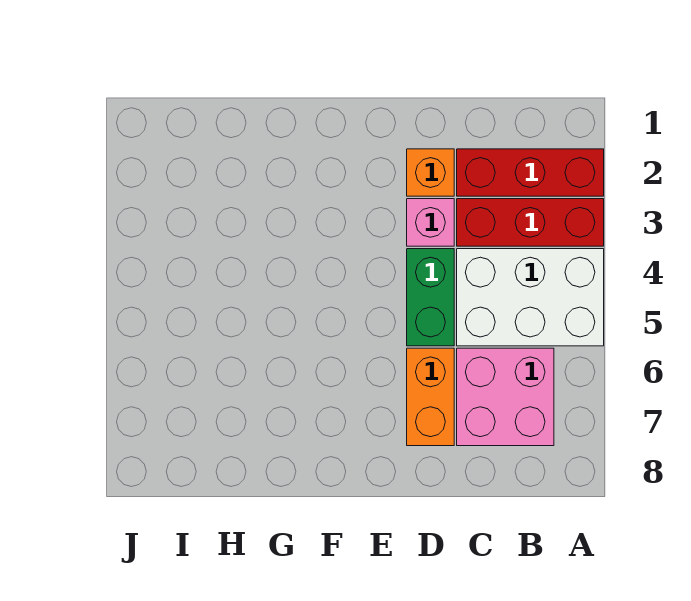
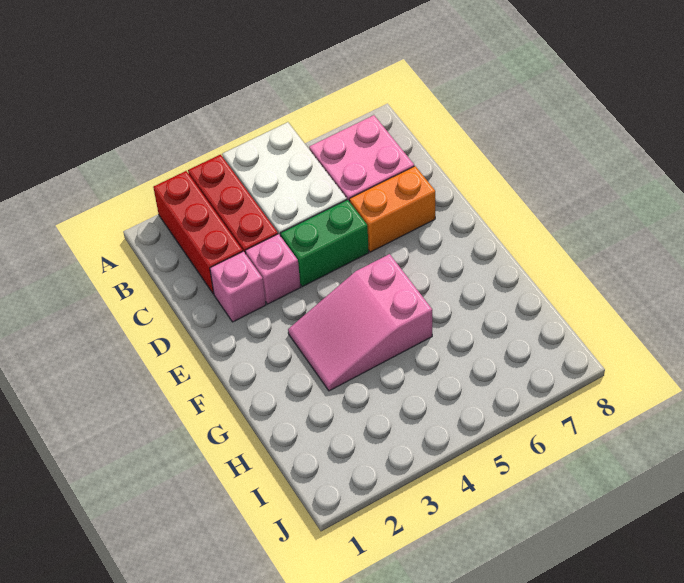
orange brick D2 level 1 -> pink brick D2 level 1
none -> pink slope F3:G5 level 1 top 5

